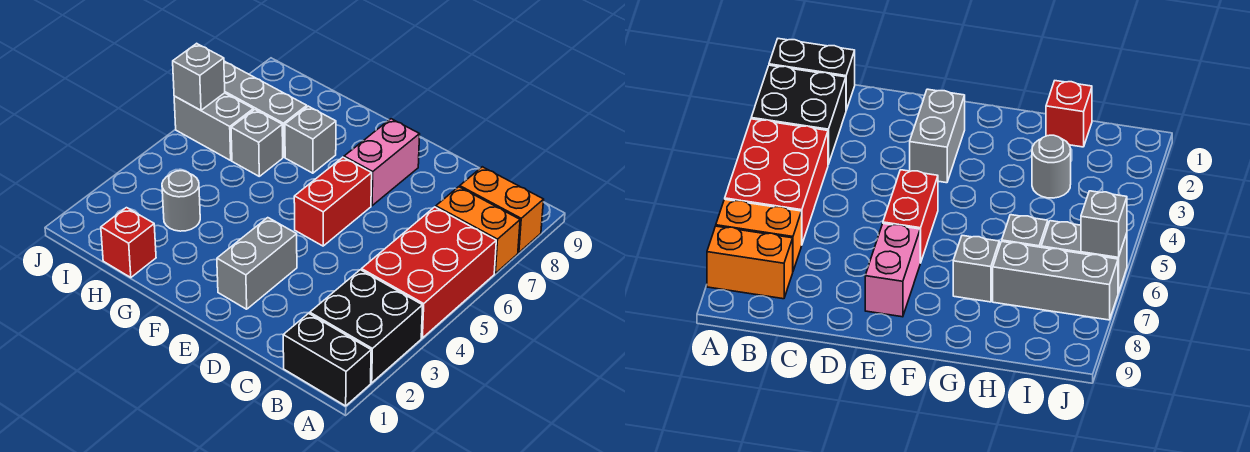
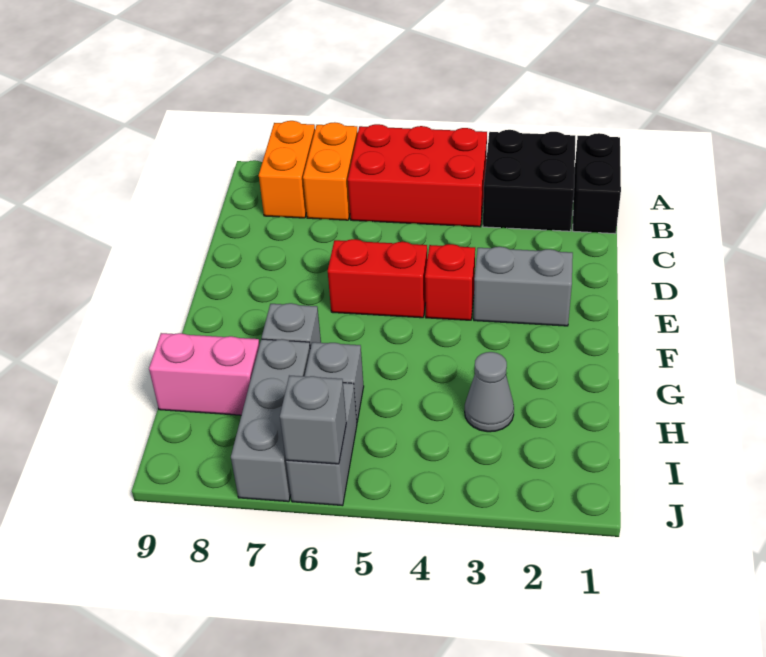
pink brick E7:E8 level 1 -> pink brick H8:H9 level 1
red brick H1 level 1 -> red brick E4 level 1
grey round brick H3 level 1 -> grey cone H3 level 1

